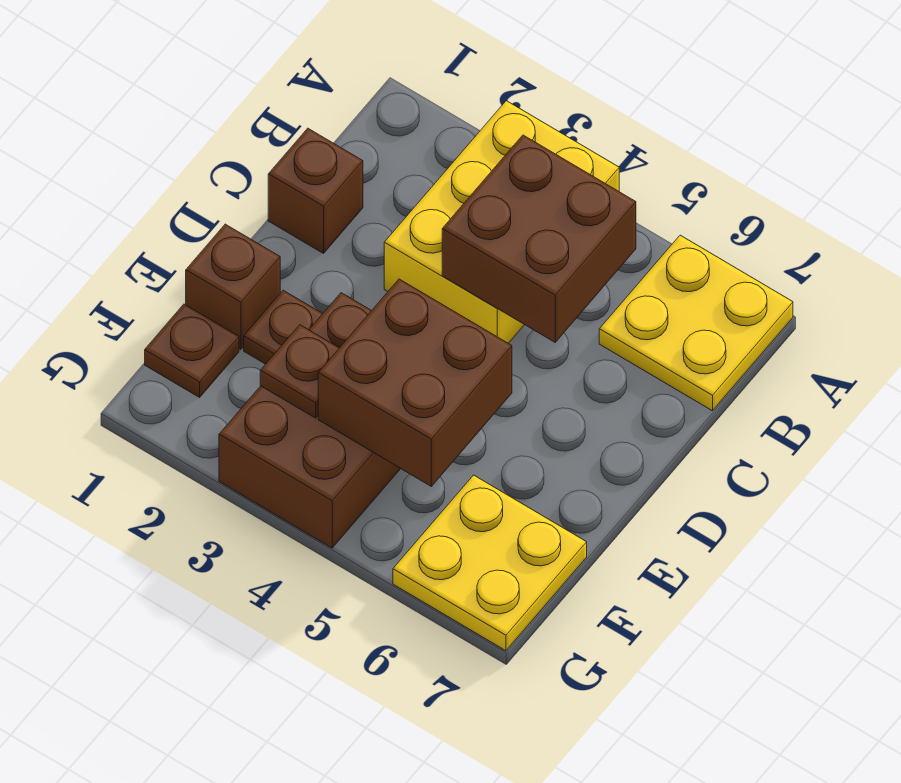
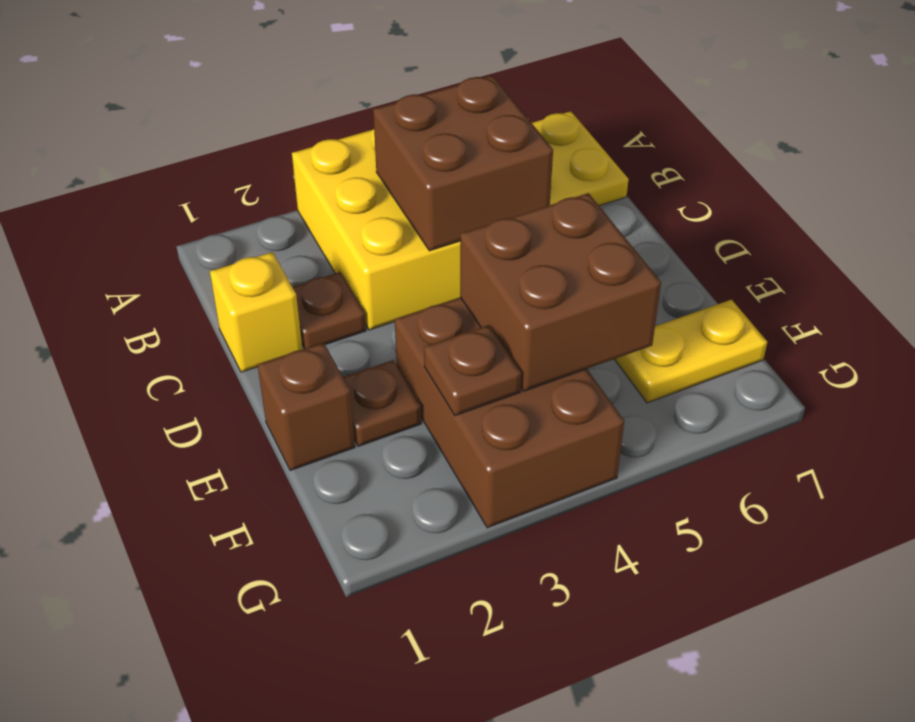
brown brick C1 level 1 -> yellow brick C1 level 1
brown plate F1 level 1 -> brown plate C2 level 1
yellow plate F6:G7 level 1 -> yellow plate F6:F7 level 1

